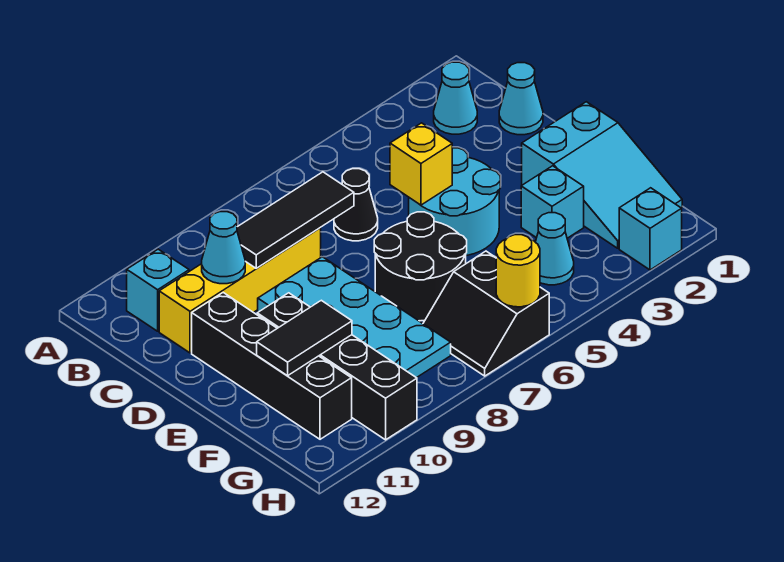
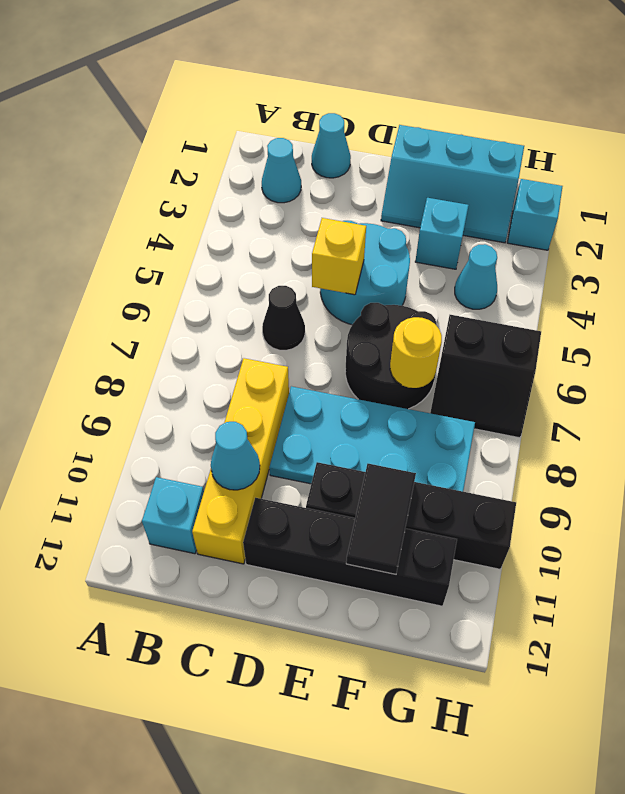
black tile C7:C9 level 2 -> none
cyan slope E1:G2 level 1 top E -> cyan slope E1:G2 level 1 top 1
yellow round brick H6 level 2 -> yellow round brick F7 level 2

